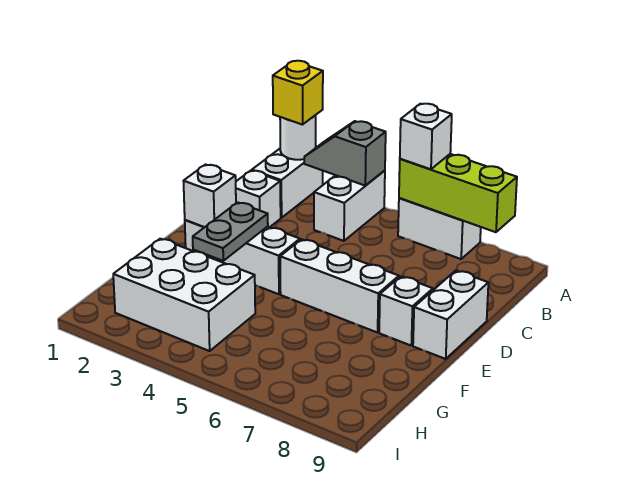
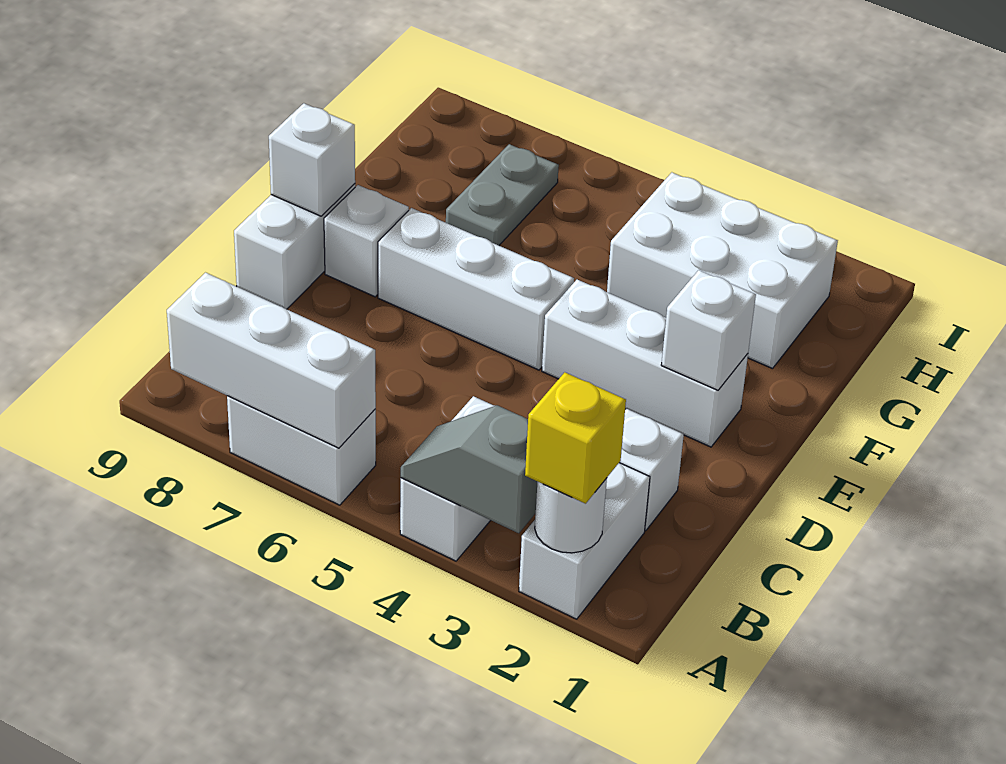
grey slope A3:A4 level 2 top 4 -> grey slope A3:A4 level 2 top 3
lime brick A6:A8 level 2 -> white brick A6:A8 level 2
white brick A6 level 3 -> white brick E9 level 2
grey plate E3:F3 level 2 -> grey plate G7:H7 level 1

